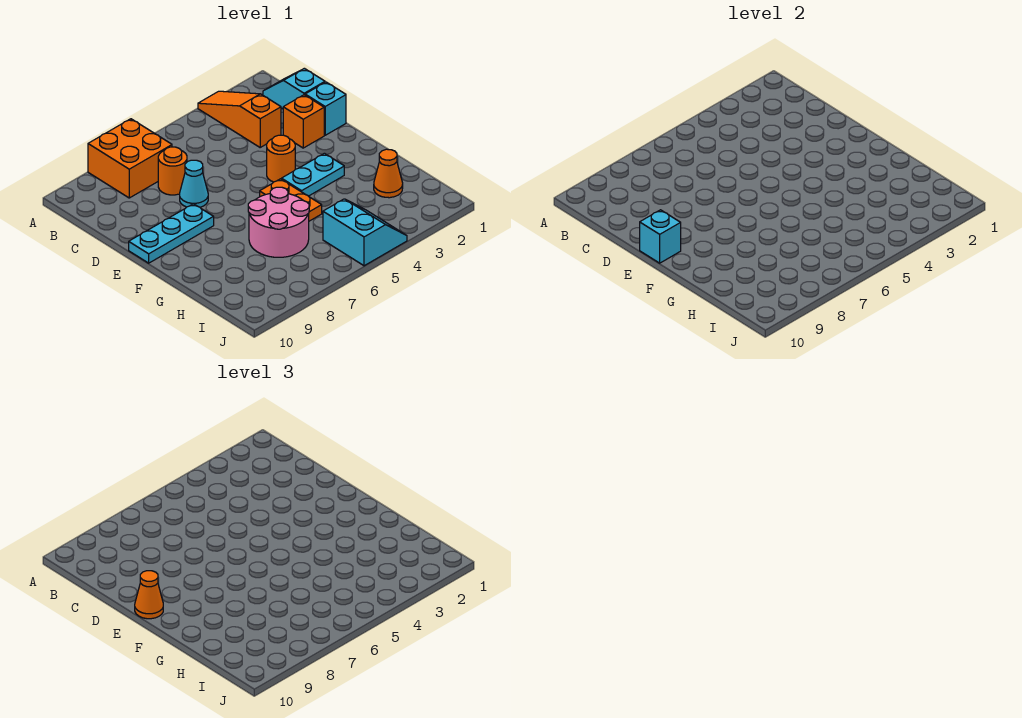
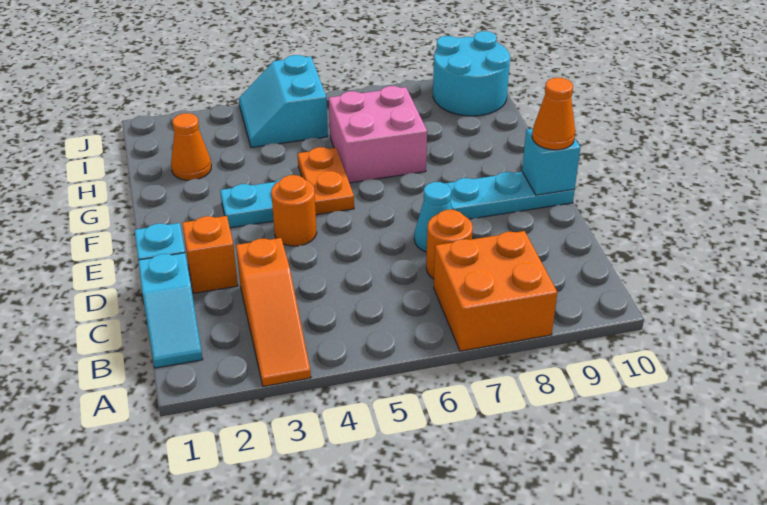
pink round brick G6:H7 level 1 -> pink brick G6:H7 level 1
none -> cyan round brick I9:J10 level 1

